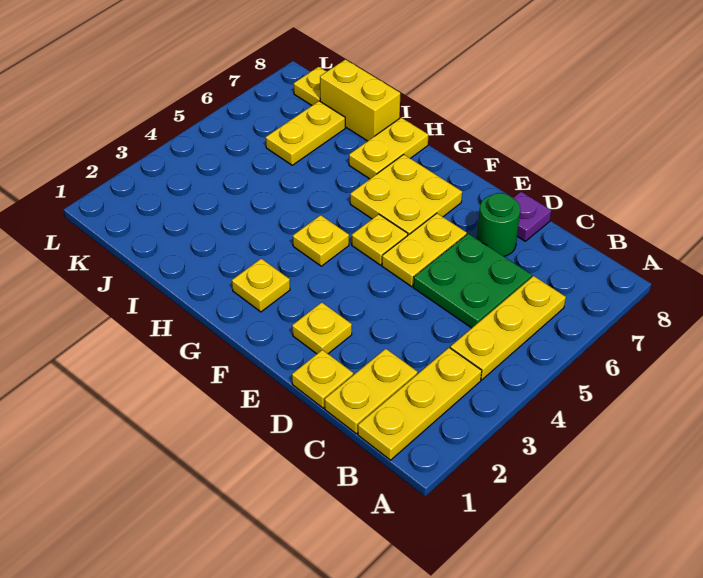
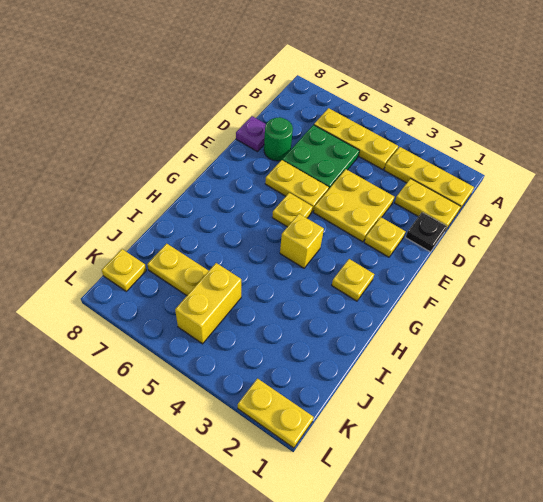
yellow plate D1 level 1 -> black plate D1 level 1
yellow plate F6:G7 level 1 -> yellow plate D3:E4 level 1
yellow plate G4 level 1 -> yellow brick G4 level 1
yellow plate H7:H8 level 1 -> yellow plate L1:L2 level 1
yellow brick I8:J8 level 1 -> yellow brick J5:K5 level 1

